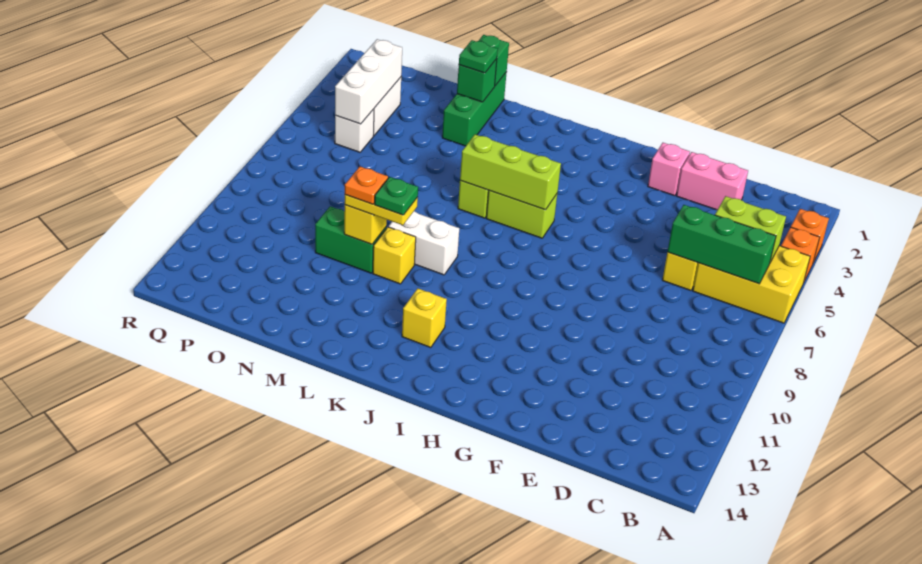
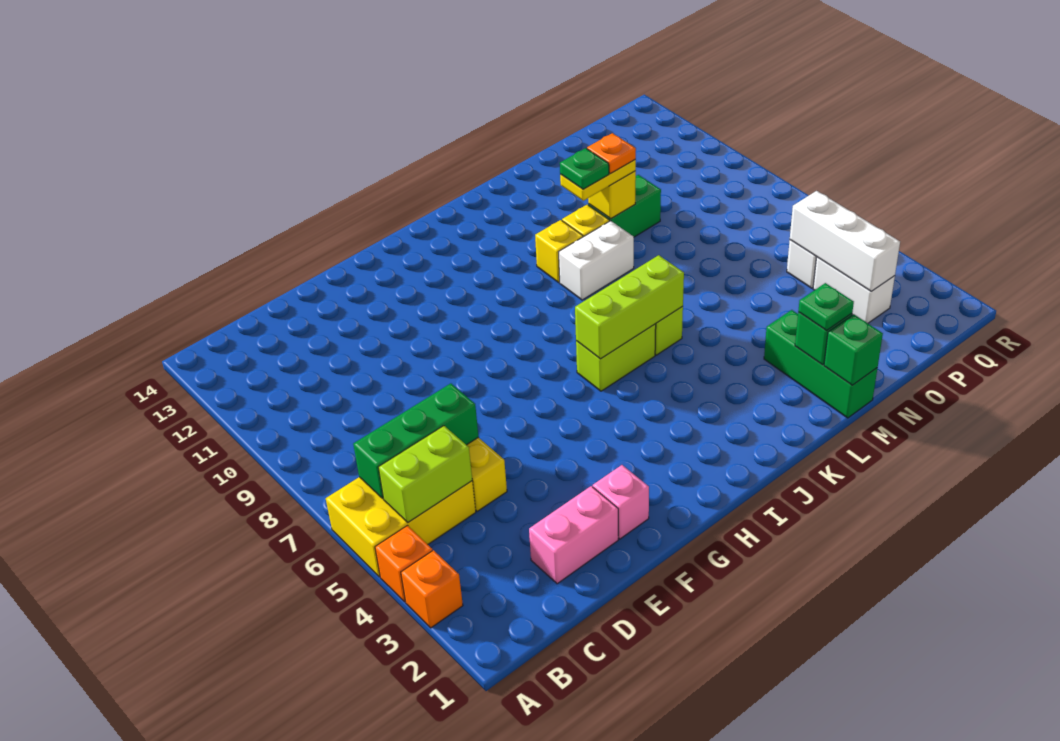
yellow brick J12 level 1 -> yellow brick K10 level 1

